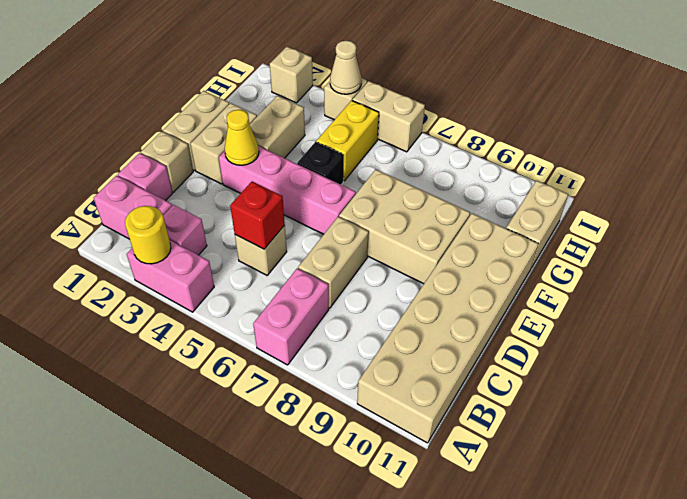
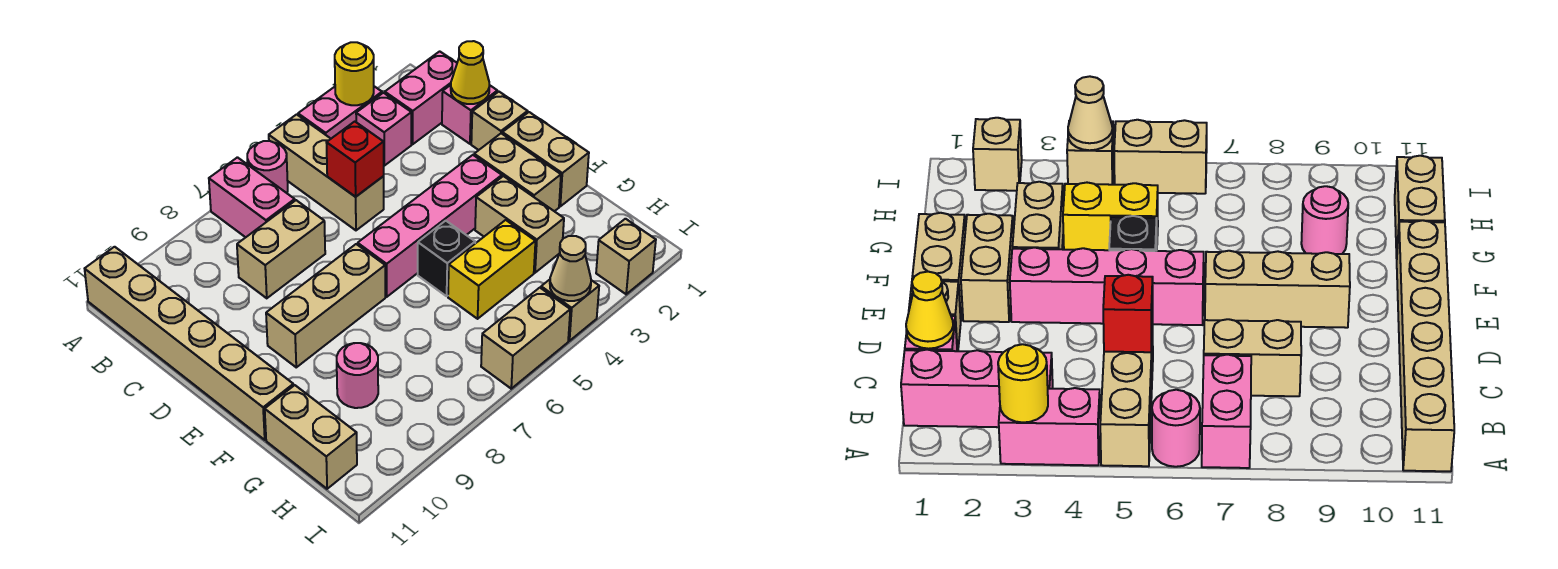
none -> pink round brick A6 level 1
tan brick A10:F11 level 1 -> tan brick A11:F11 level 1
tan brick C5 level 1 -> tan brick A5:C5 level 1
tan brick C7:D7 level 1 -> tan brick C7:C8 level 1
yellow cone E3 level 2 -> yellow cone C1 level 2
tan brick E7:F9 level 1 -> tan brick E7:E9 level 1
yellow brick G5:H5 level 1 -> yellow brick G4:G5 level 1
none -> pink round brick G9 level 1

